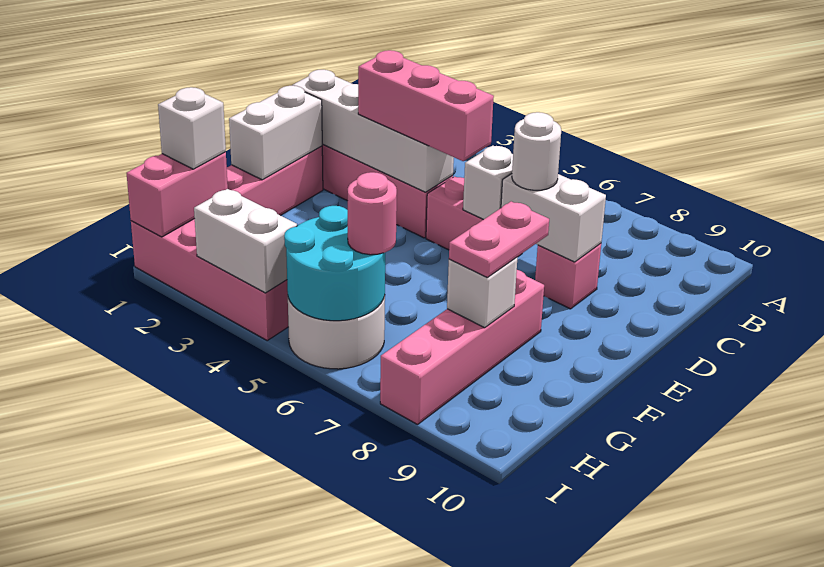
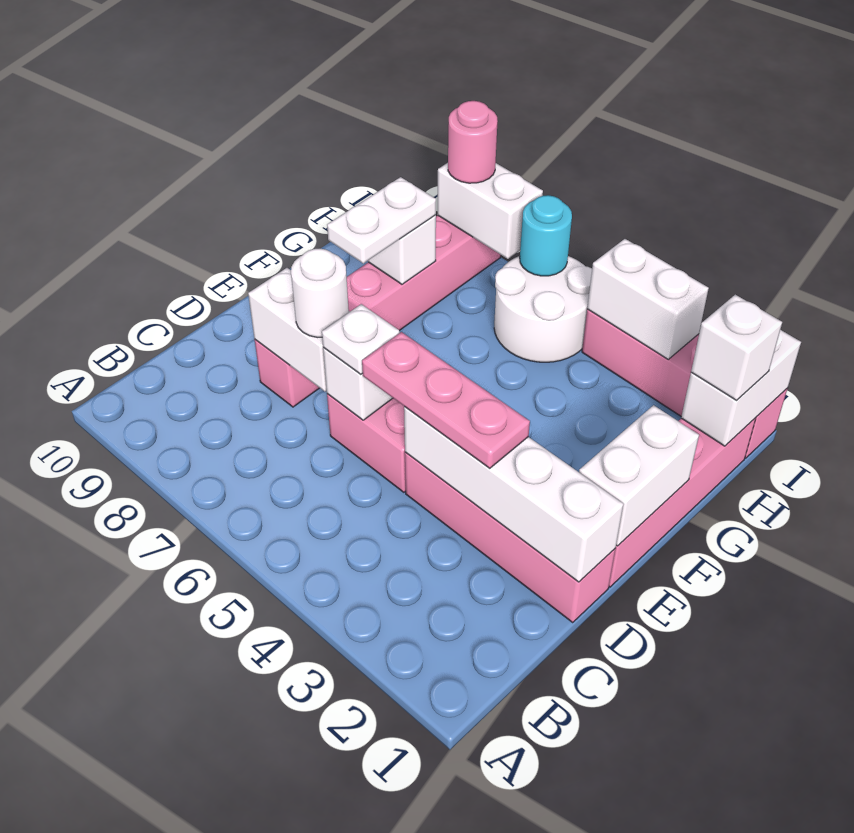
pink brick D3:D5 level 3 -> pink plate D3:D5 level 3
none -> white plate D6 level 3
pink plate F8:G8 level 3 -> white plate F8:G8 level 3
pink brick H1:I1 level 2 -> white brick H1:I1 level 2
cyan round brick H5:I6 level 2 -> cyan round brick I6 level 2
pink round brick H6 level 3 -> pink round brick I8 level 3
none -> white brick I7:I8 level 2

